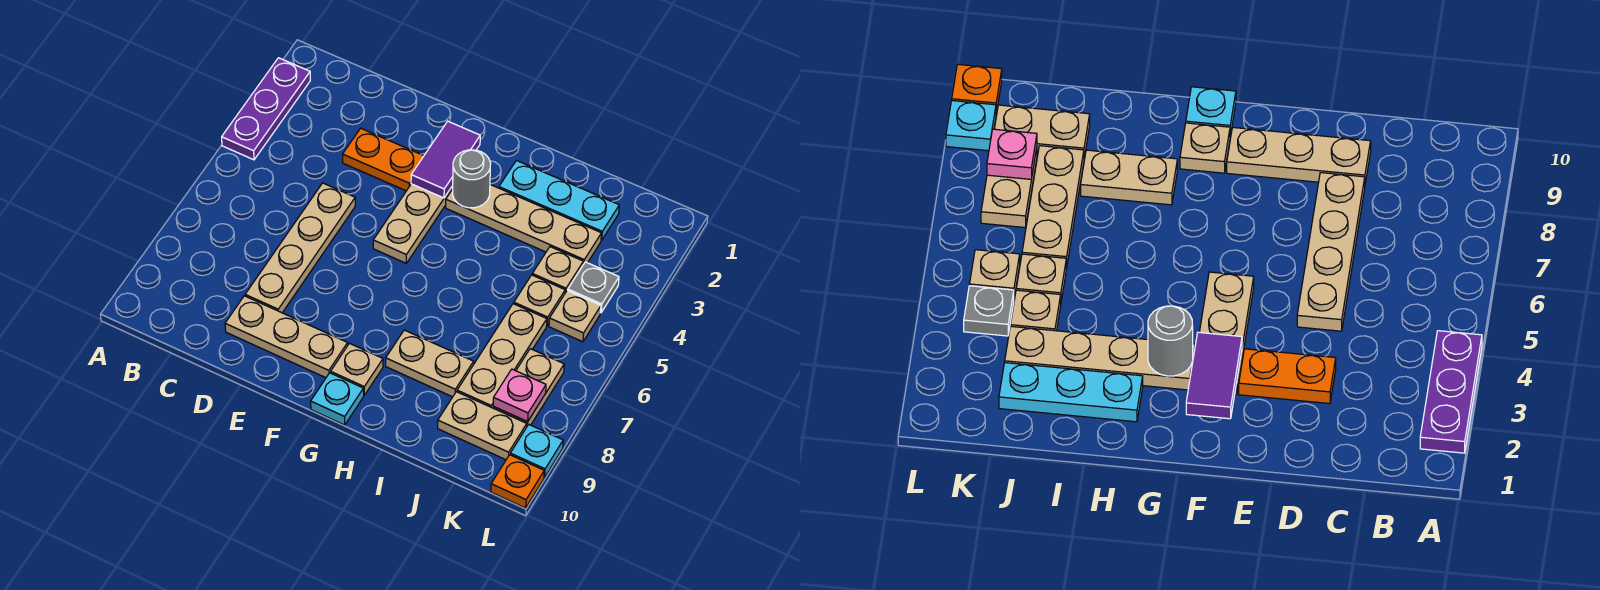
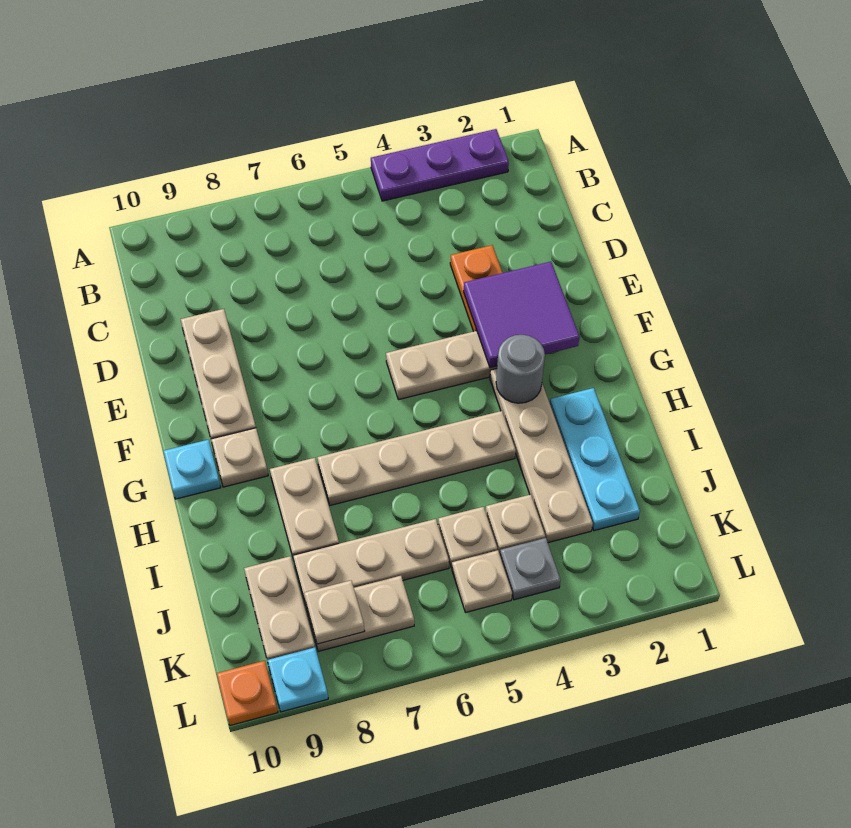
tan plate D5:D8 level 1 -> tan plate H4:H7 level 1
purple tile F2:F3 level 2 -> purple tile E2:F3 level 2
pink plate K8 level 2 -> tan plate K8 level 2

